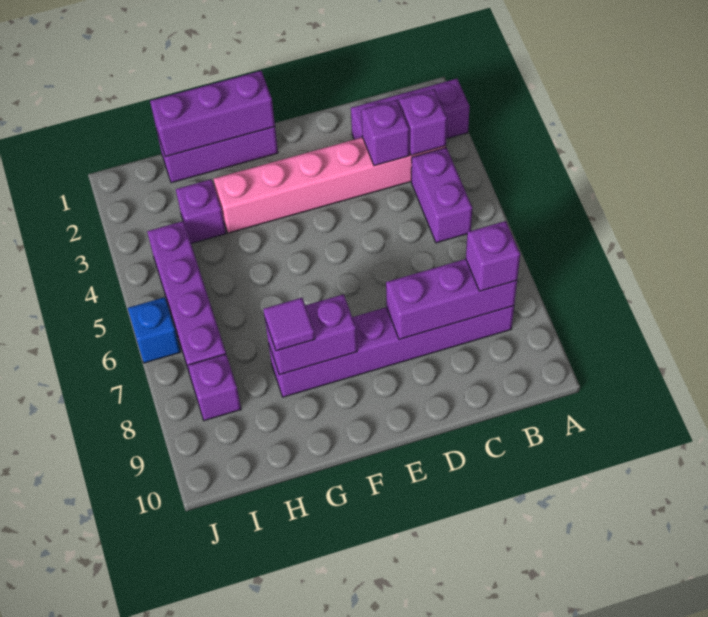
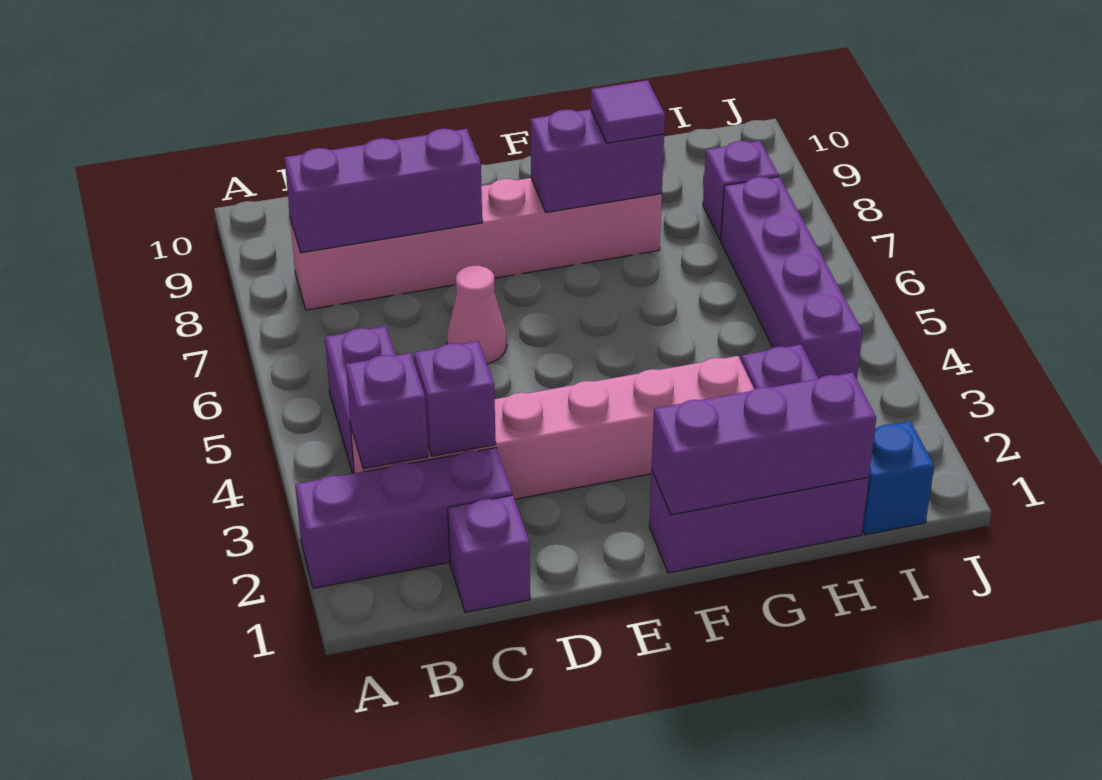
purple brick B8:G8 level 1 -> pink brick B8:G8 level 1
purple brick B8 level 3 -> purple brick C1 level 1
none -> pink cone D6 level 1
blue brick J6 level 1 -> blue brick I1 level 1

